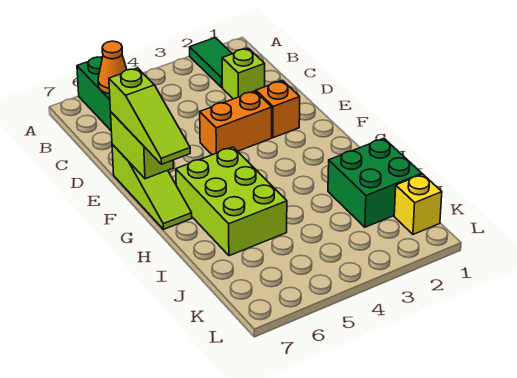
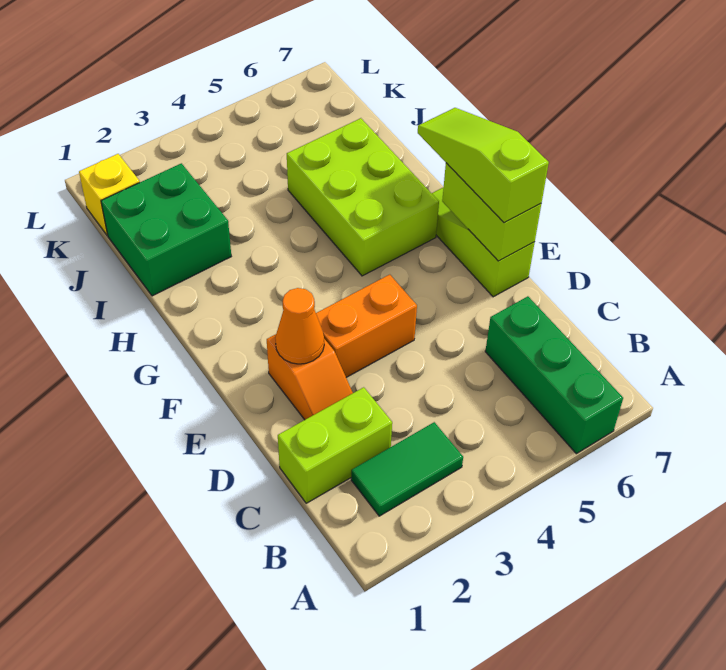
green tile A2:B2 level 1 -> green tile B2:B3 level 1
orange cone B6 level 2 -> orange cone E2 level 2
lime brick C2 level 1 -> lime brick C1:C2 level 1

